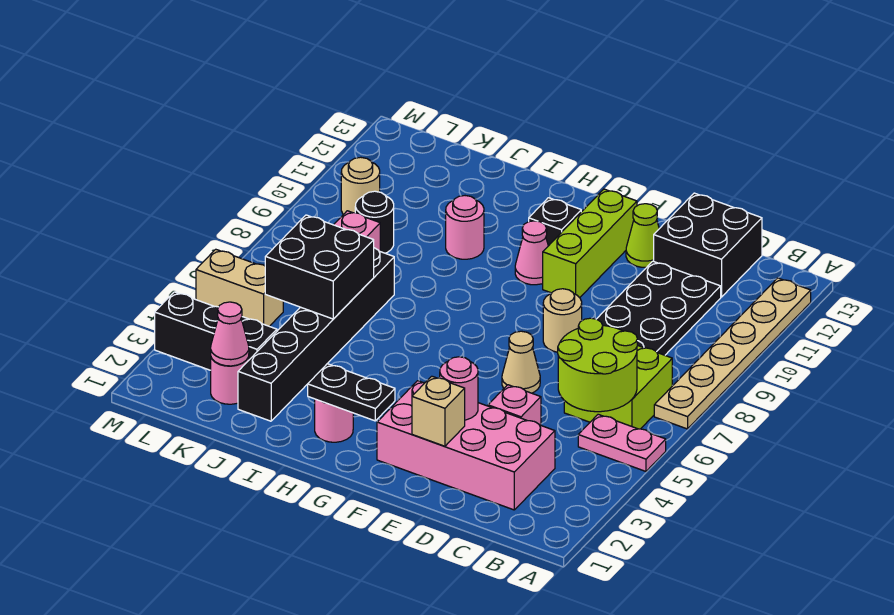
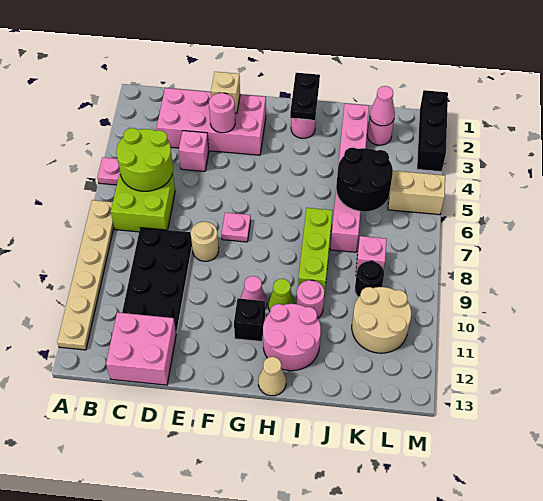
black brick C12:D13 level 1 -> pink brick C12:D13 level 1
tan cone E6 level 1 -> tan cone H13 level 1
lime cone E12 level 1 -> lime cone H10 level 1
none -> pink plate F7 level 1
lime brick F10:F12 level 1 -> lime brick I7:I9 level 1
black plate G2:H2 level 2 -> black plate H1:H2 level 2
none -> pink round brick H11:I12 level 1
black brick J2:J7 level 1 -> pink brick J2:J7 level 1
black brick J5:K6 level 2 -> black round brick J5:K6 level 2
black brick K3:M3 level 1 -> black brick M1:M3 level 1
tan round brick L10 level 1 -> tan round brick K10:L11 level 1

